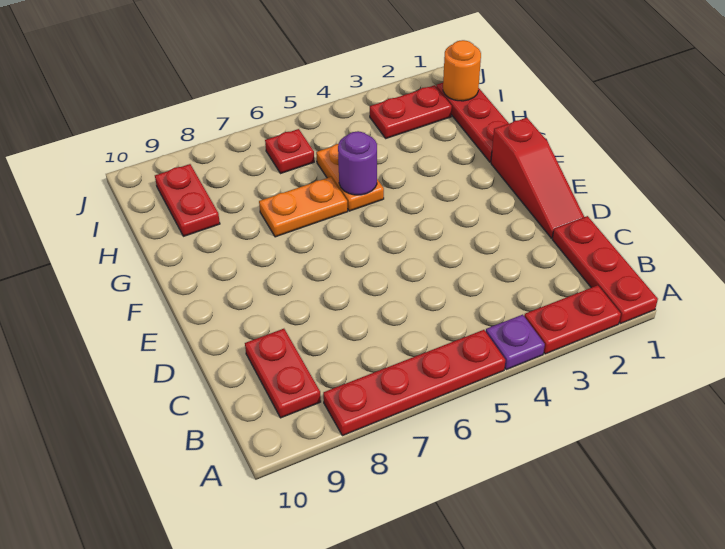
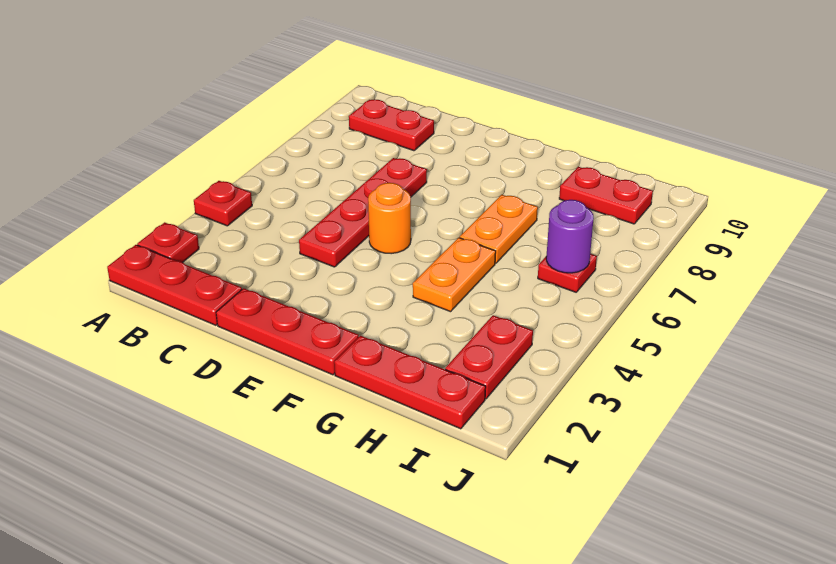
red plate A2:A3 level 1 -> red plate A2 level 1
purple plate A4 level 1 -> red plate A4 level 1
red plate A5:A8 level 1 -> red plate D4:D7 level 1
red slope D1:F1 level 1 top F -> red plate D1:F1 level 1
orange plate G5:H5 level 1 -> orange plate G4:G5 level 1
purple round brick G5 level 2 -> purple round brick I6 level 2
orange round brick I1 level 2 -> orange round brick E5 level 1

